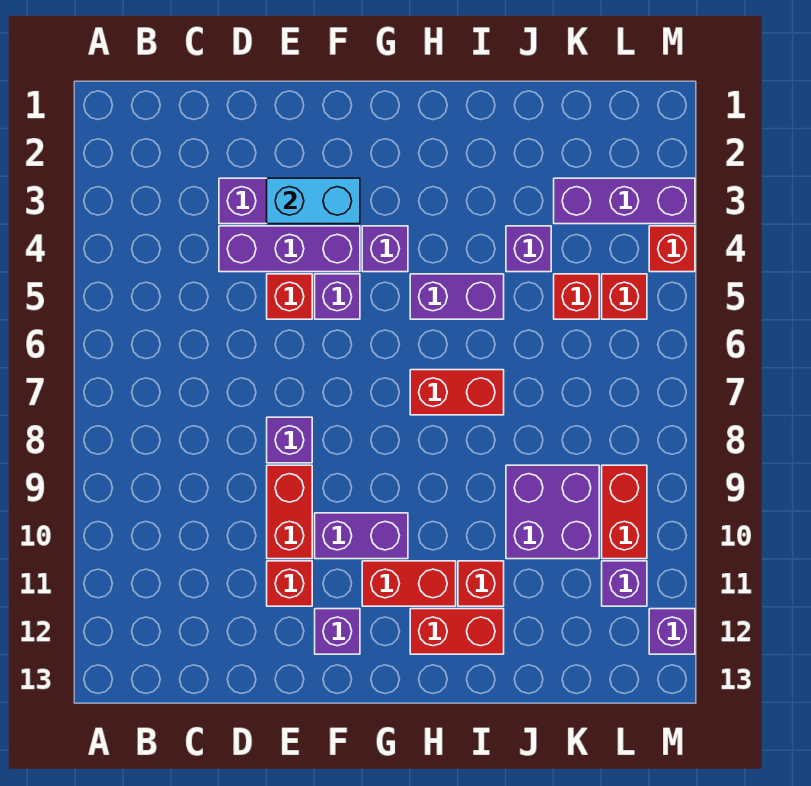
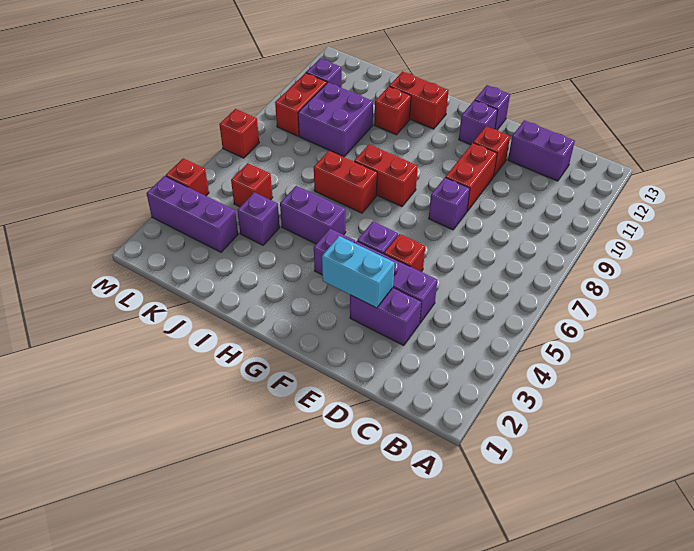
purple brick F10:G10 level 1 -> purple brick C12:D12 level 1
red brick G11:H11 level 1 -> red brick G8:H8 level 1
red brick L5 level 1 -> red brick M7 level 1
purple brick M12 level 1 -> purple brick F13 level 1

